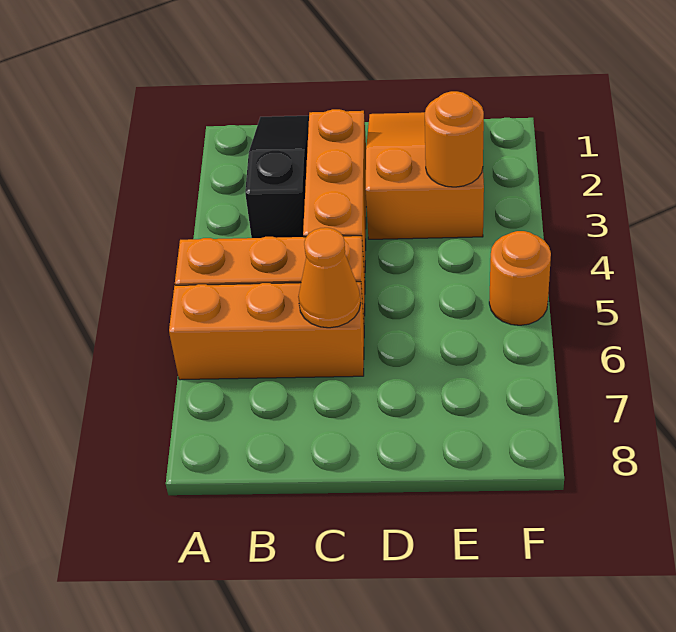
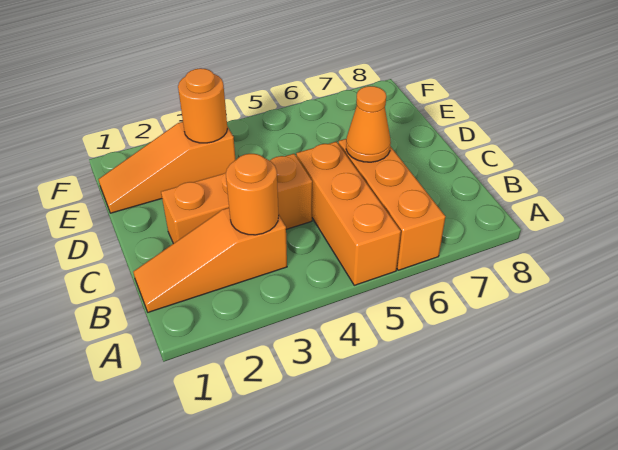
black slope B1:B3 level 1 top 3 -> orange slope B1:B3 level 1 top 3
orange slope D1:E3 level 1 top 3 -> orange slope E1:E3 level 1 top 3
orange round brick F5 level 1 -> orange round brick B3 level 2

